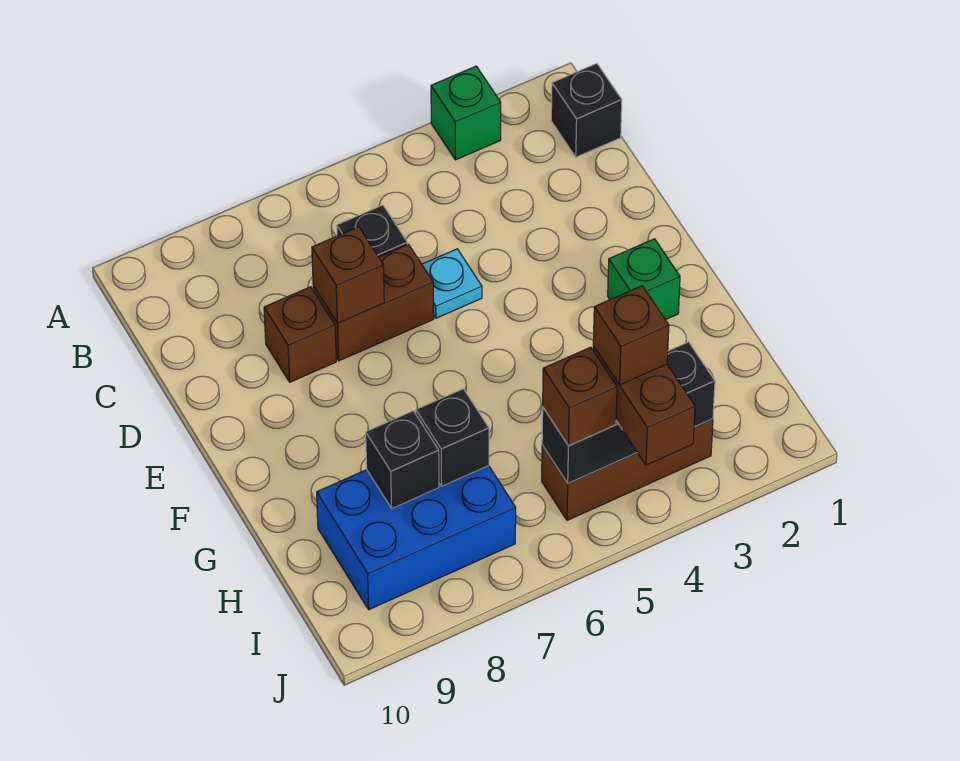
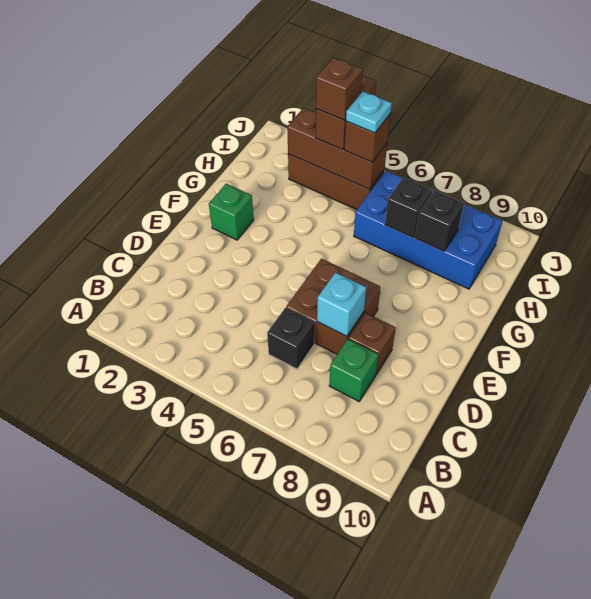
green brick A3 level 1 -> green brick C8 level 1
black brick B1 level 1 -> none
cyan plate D5 level 1 -> cyan plate I5 level 4
brown brick D6:D7 level 1 -> brown brick D6:E7 level 1
brown brick D7 level 2 -> cyan brick D7 level 2
blue brick H7:I9 level 1 -> blue brick H6:I9 level 1
black brick I3:I5 level 2 -> brown brick I3:I5 level 2

